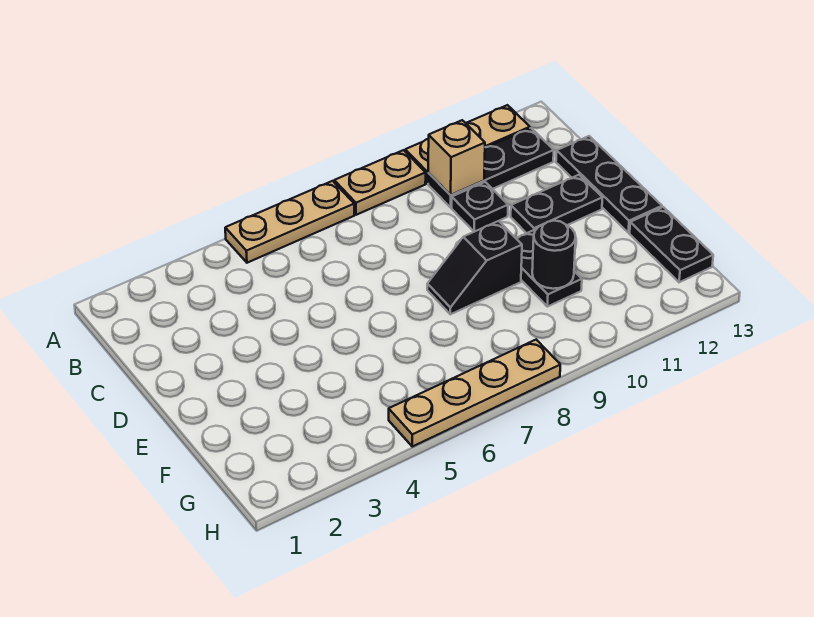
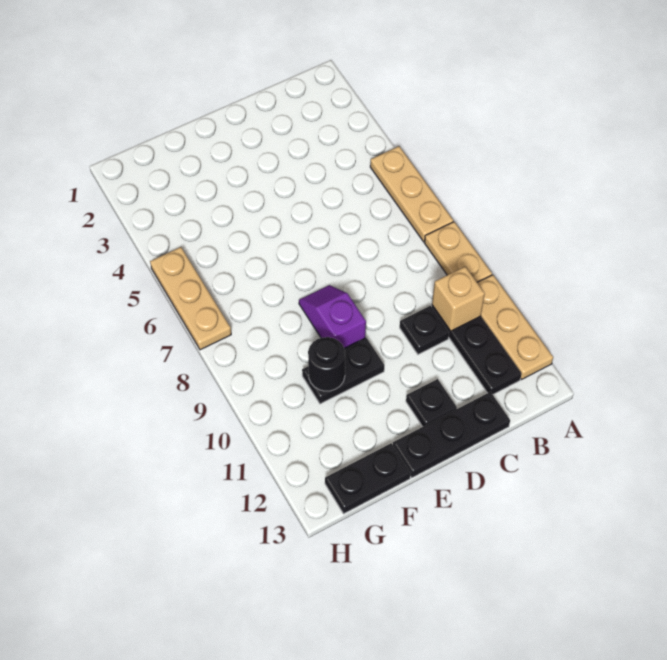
black plate D11:D12 level 1 -> black plate D12 level 1
black slope E8:E9 level 1 top 9 -> purple slope E8:E9 level 1 top 9
tan plate H5:H8 level 1 -> tan plate H5:H7 level 1

